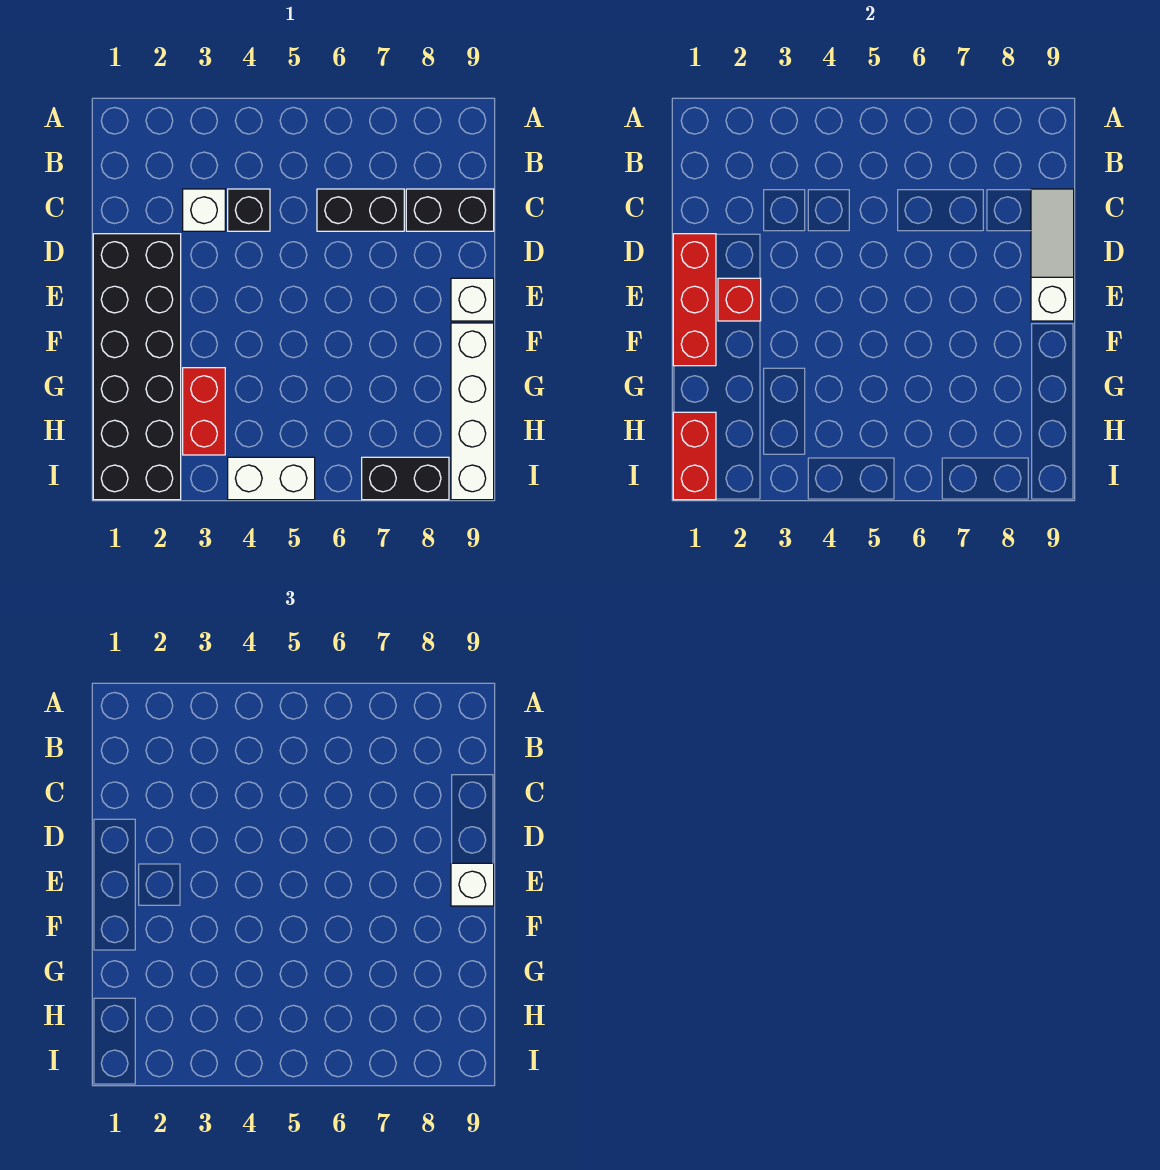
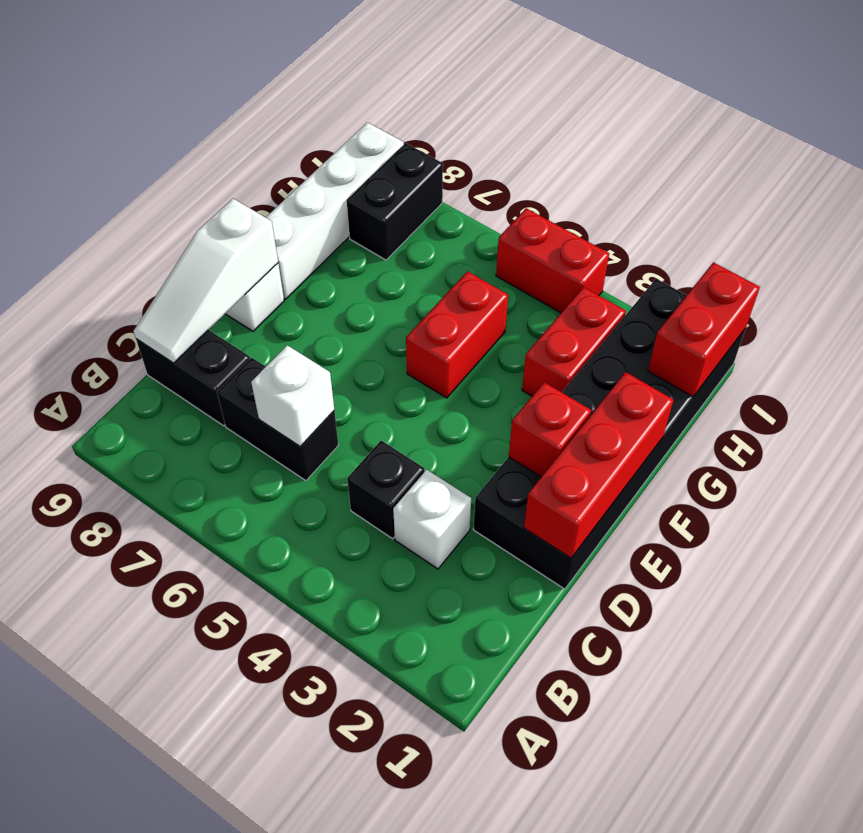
white brick E9 level 3 -> white brick C6 level 2
none -> red brick F5:G5 level 1
white brick I4:I5 level 1 -> red brick I4:I5 level 1
black brick I7:I8 level 1 -> black brick H8:I8 level 1

